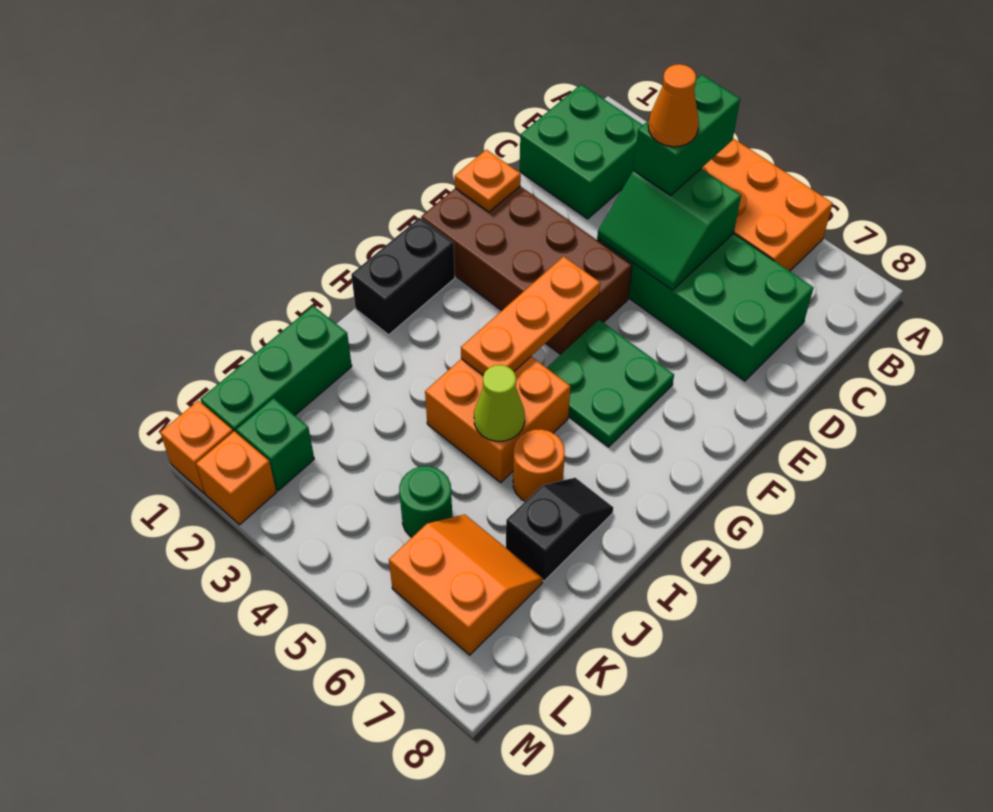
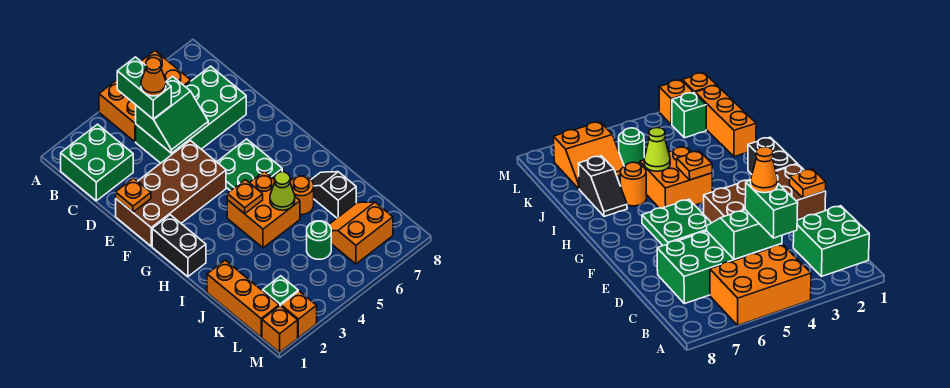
orange plate F4:H4 level 2 -> orange plate H4 level 2
green brick J1:L1 level 1 -> orange brick J1:L1 level 1

